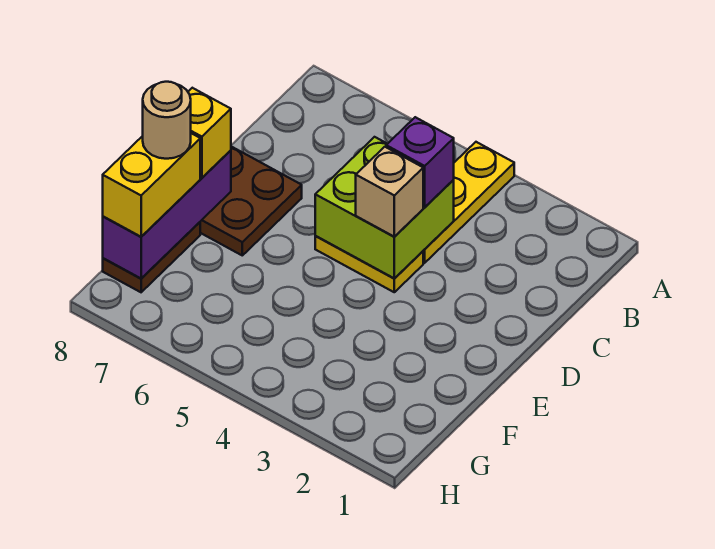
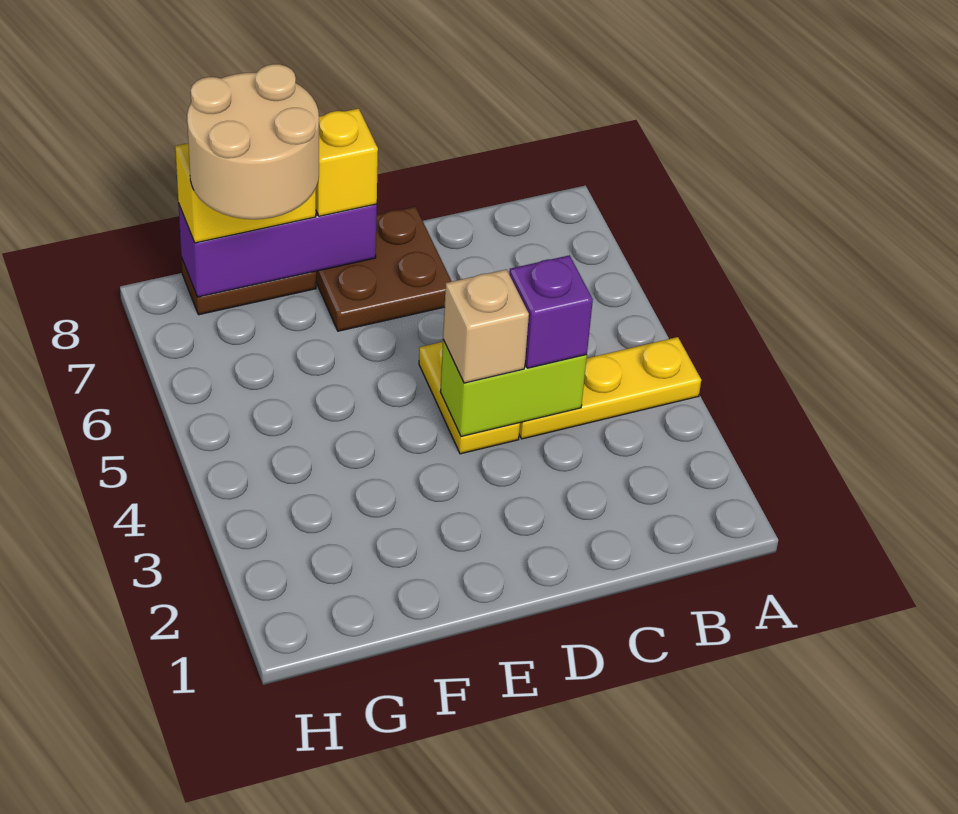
lime brick C4:D5 level 2 -> lime brick C4:D4 level 2
tan round brick F8 level 4 -> tan round brick F7:G8 level 4

